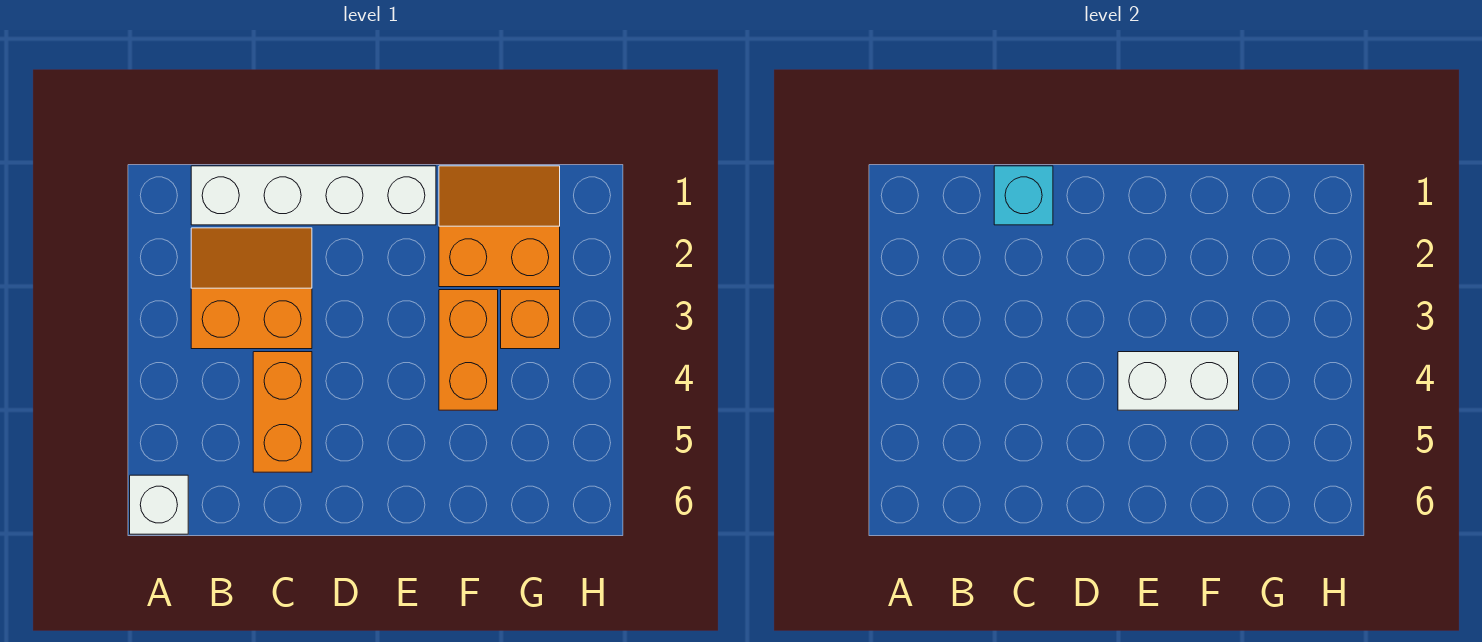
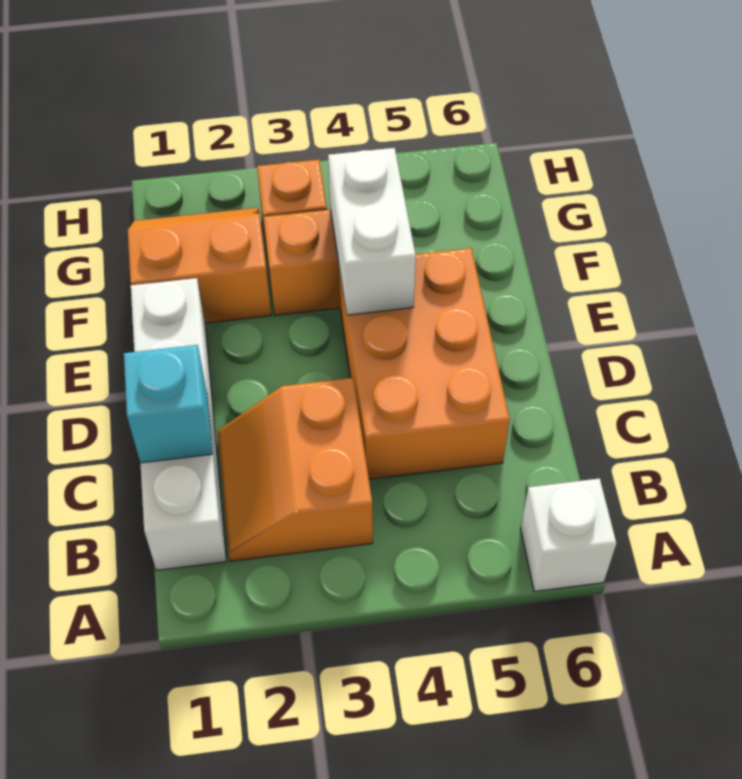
orange brick C4:C5 level 1 -> orange brick C4:E5 level 1
orange slope F1:G2 level 1 top 2 -> orange slope F1:G2 level 1 top F

